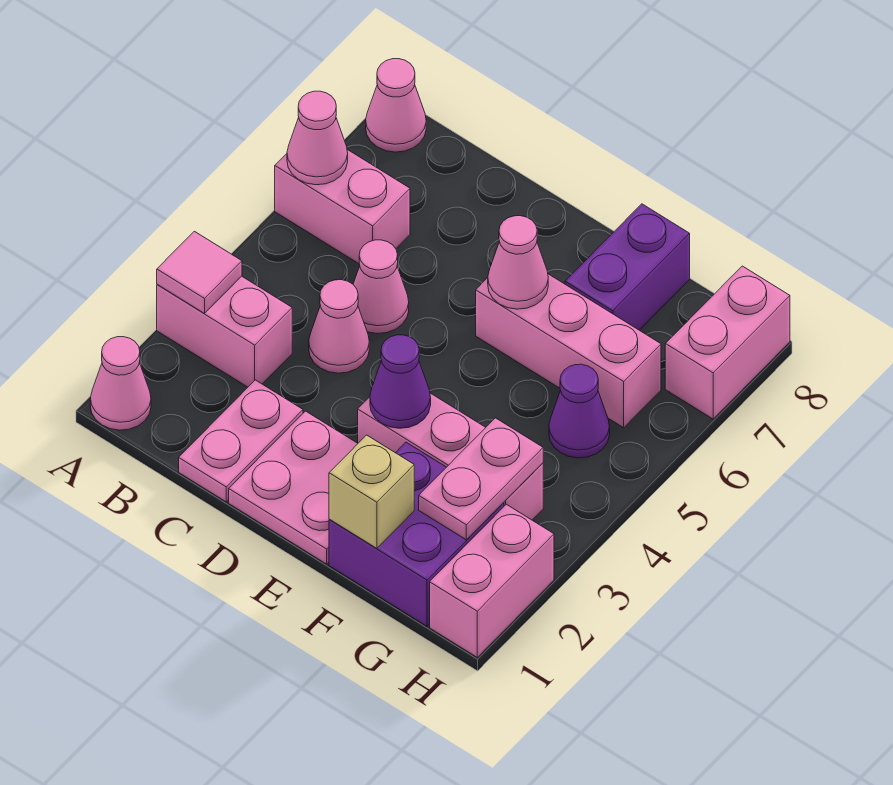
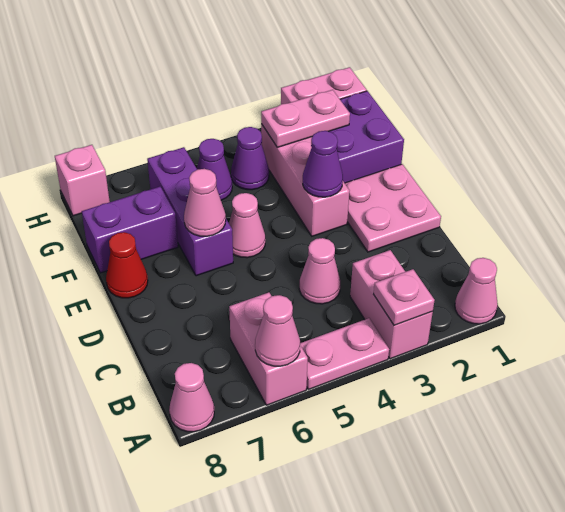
pink tile A3 level 2 -> pink plate A3 level 2
pink plate C1:C2 level 1 -> pink plate A4:A5 level 1
pink cone C5 level 1 -> pink cone E5 level 1
pink brick E6:G6 level 1 -> purple brick E6:G6 level 1
none -> red cone E8 level 1
tan brick F1 level 2 -> none
none -> purple cone G4 level 1
pink brick H7:H8 level 1 -> pink brick H8 level 1

